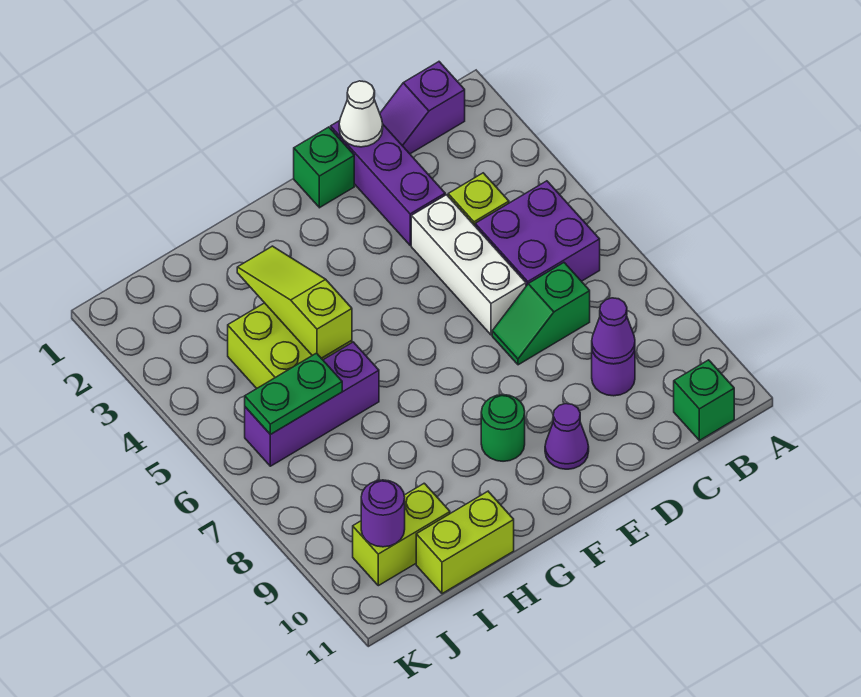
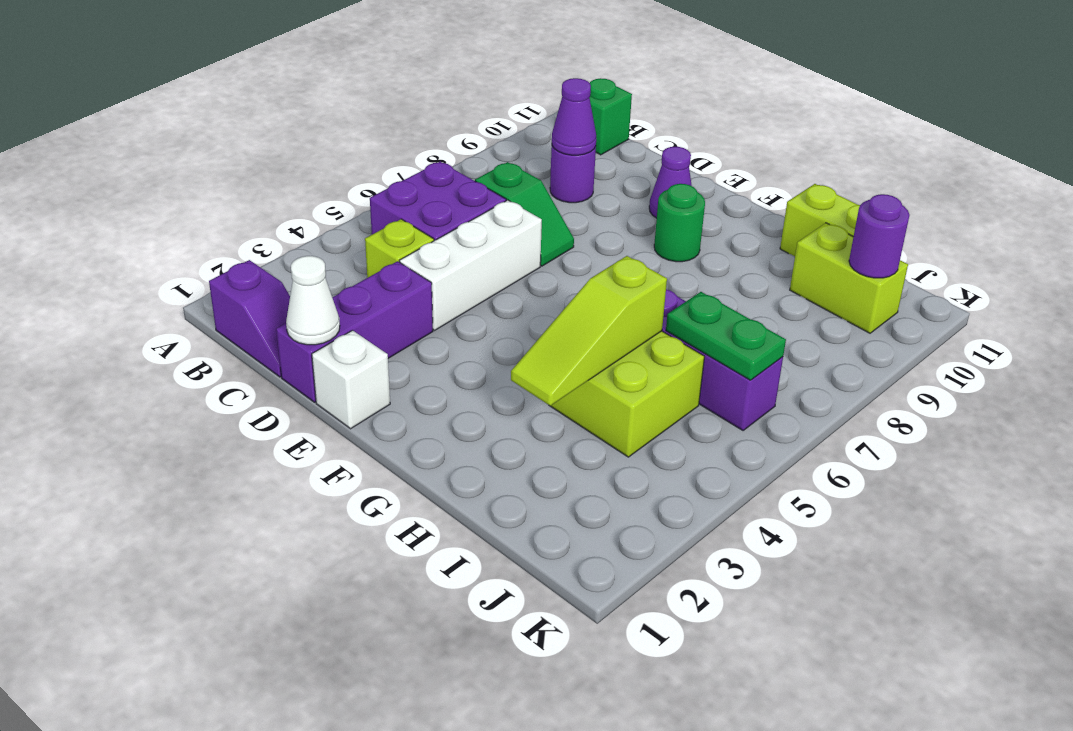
green brick E1 level 1 -> white brick E1 level 1

